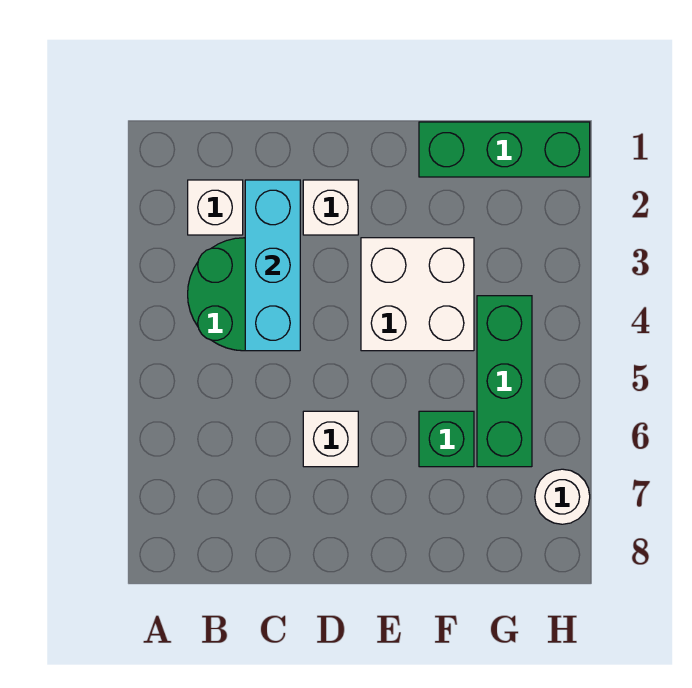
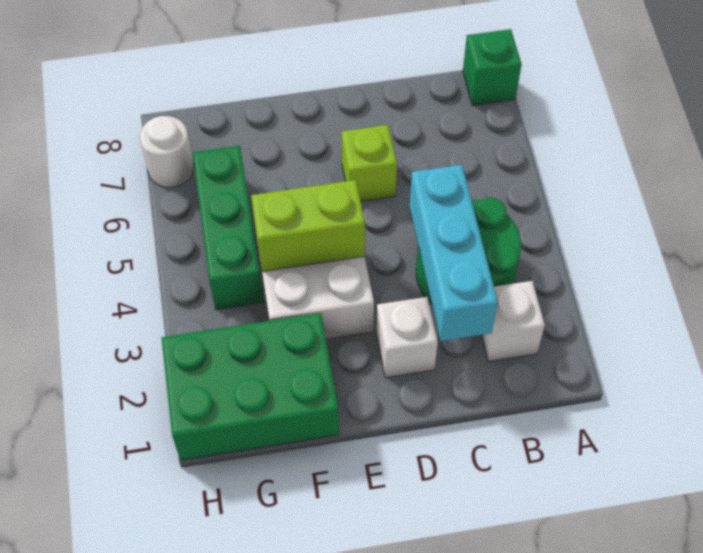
white brick D6 level 1 -> lime brick D6 level 1
none -> lime brick E4:F4 level 2
green brick F1:H1 level 1 -> green brick F1:H2 level 1
green brick F6 level 1 -> green brick A8 level 1

